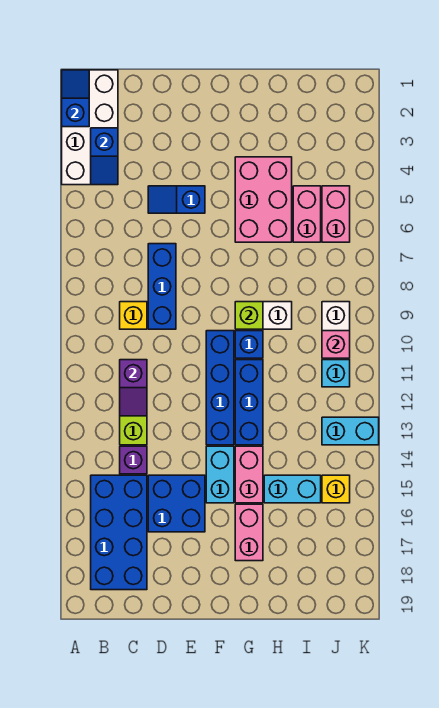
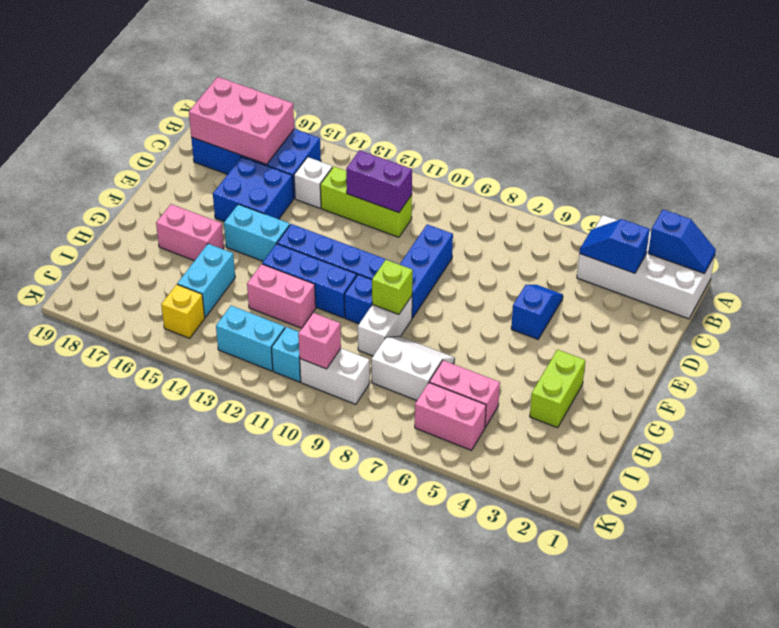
yellow brick C9 level 1 -> none
purple slope C11:C12 level 2 top 11 -> purple brick C11:C12 level 2
purple brick C14 level 1 -> white brick C14 level 1
blue brick D7:D9 level 1 -> blue brick D9:F9 level 1
none -> lime brick G3:H3 level 1
pink brick G4:H6 level 1 -> pink brick B16:C18 level 2
pink brick G14:G15 level 1 -> pink brick H12:H13 level 1
none -> white slope H7:I8 level 1 top I
cyan brick J13:K13 level 1 -> cyan brick J12:J13 level 1

